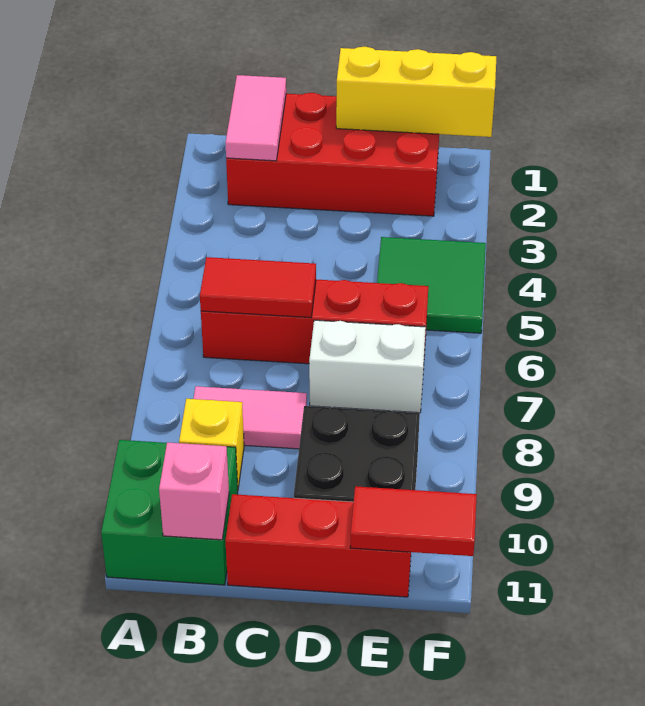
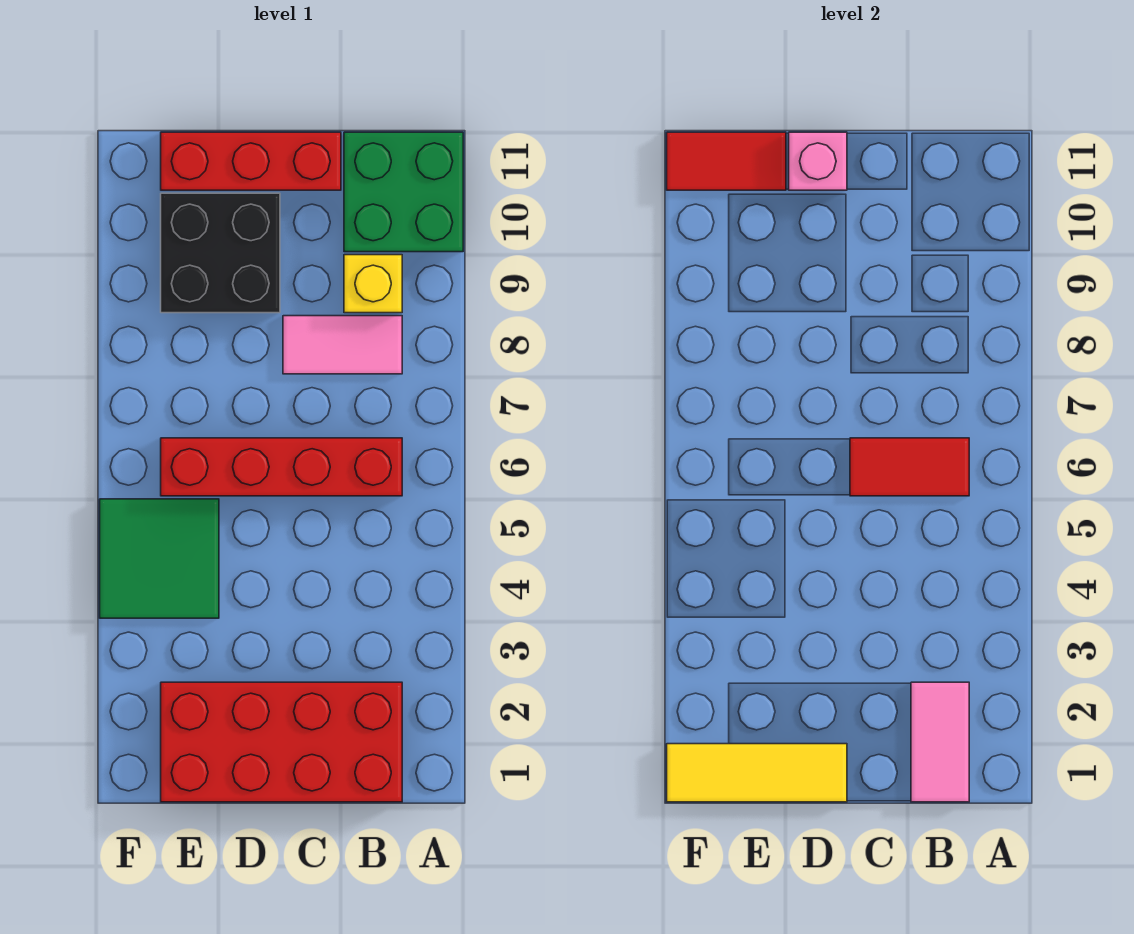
pink brick B11 level 2 -> pink brick D11 level 2
yellow brick D1:F1 level 2 -> yellow tile D1:F1 level 2
white brick D7:E7 level 1 -> none

